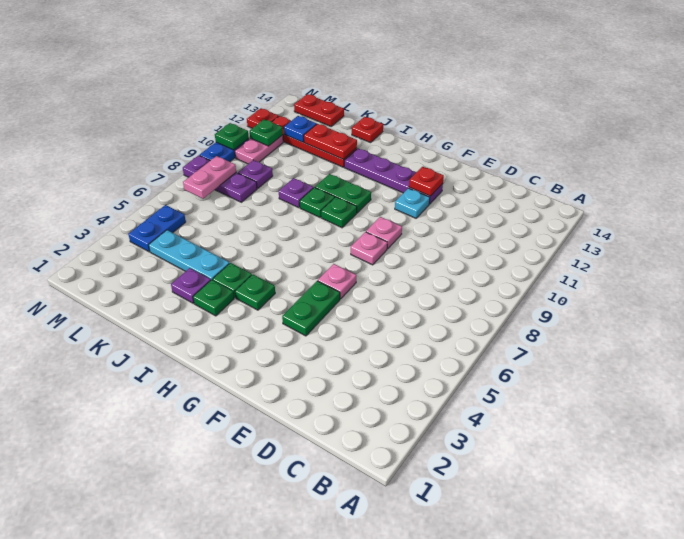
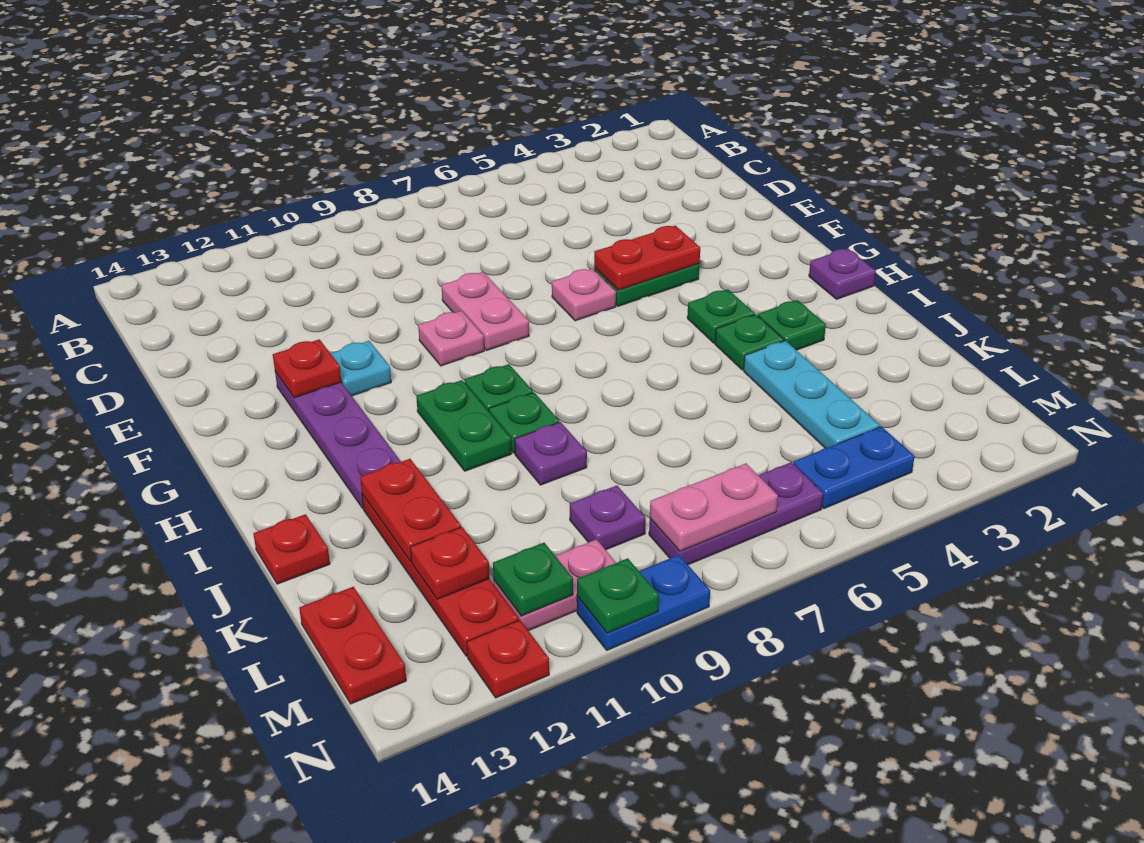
none -> red plate F4:F5 level 2
pink plate F8 level 1 -> pink plate E8:F8 level 1
purple plate J3 level 1 -> purple plate H1 level 1
purple plate L8:N8 level 1 -> purple plate M6:M8 level 1
blue plate L12 level 2 -> red plate L12 level 2

